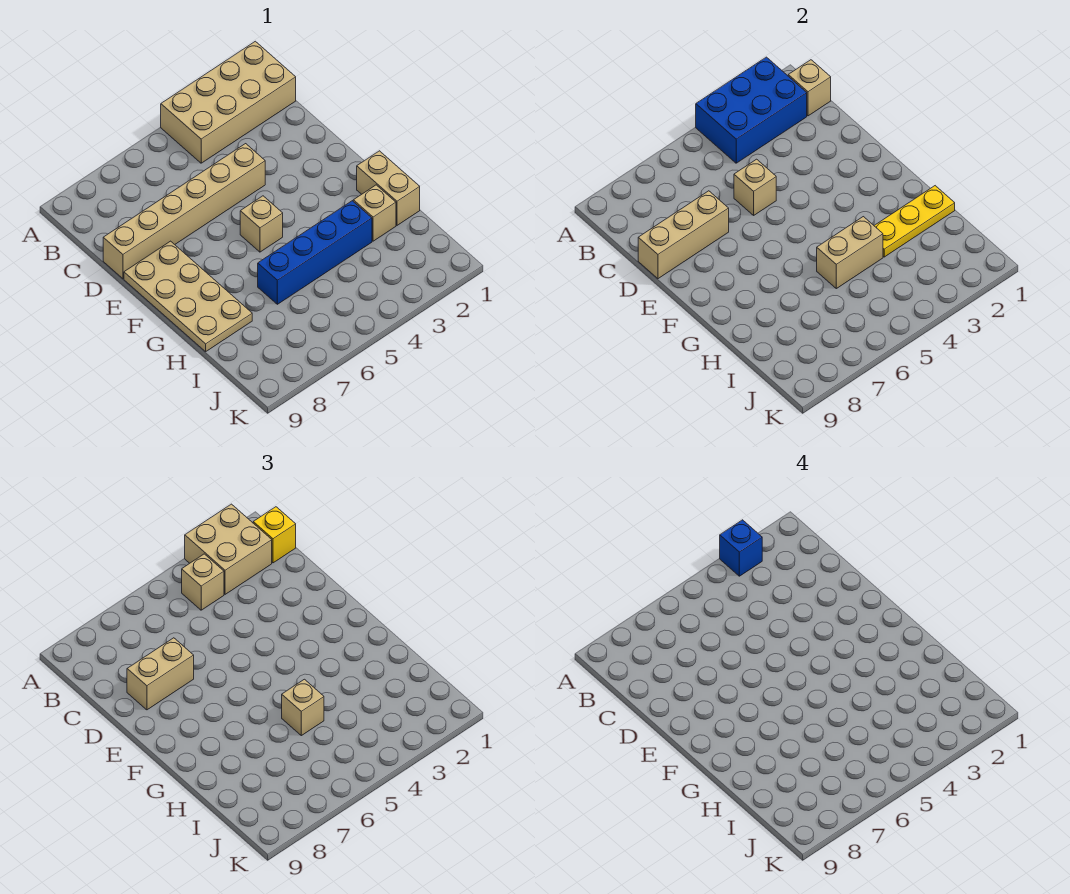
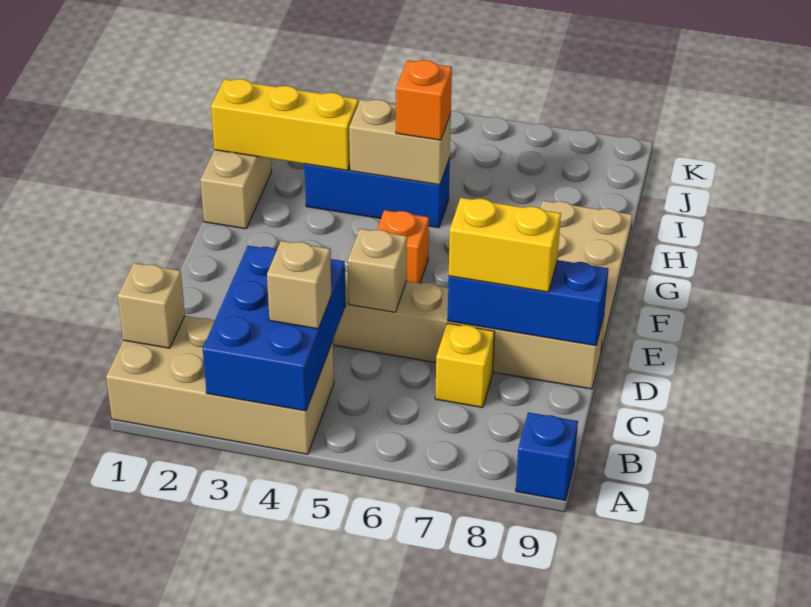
blue brick A2:B4 level 2 -> blue brick A3:C4 level 2
tan brick A2:B3 level 3 -> none
blue brick A3 level 4 -> blue brick A9 level 1
yellow brick B1 level 3 -> yellow brick C7 level 1
tan brick D7:D9 level 2 -> blue brick D7:D9 level 2
tan brick D7:D8 level 3 -> yellow brick D7:D8 level 3
tan brick F5 level 1 -> orange brick F5 level 1
yellow plate H1:H3 level 2 -> yellow brick H1:H3 level 2
tan brick H2 level 1 -> none
blue brick H3:H6 level 1 -> blue brick H3:H5 level 1
tan brick H5 level 3 -> orange brick H5 level 3

